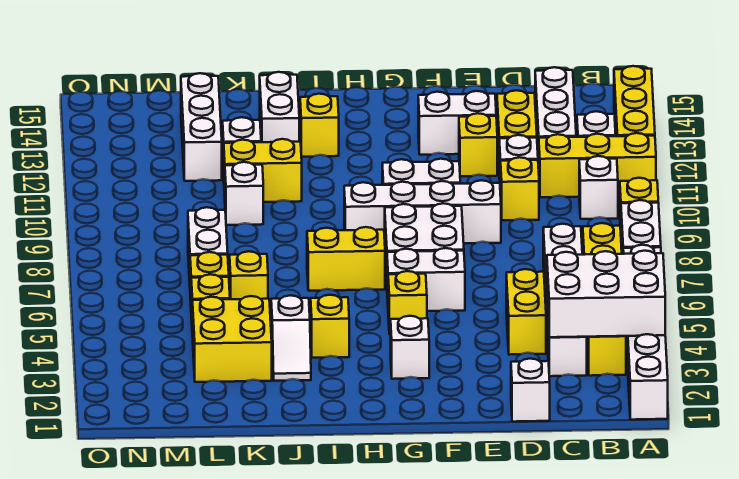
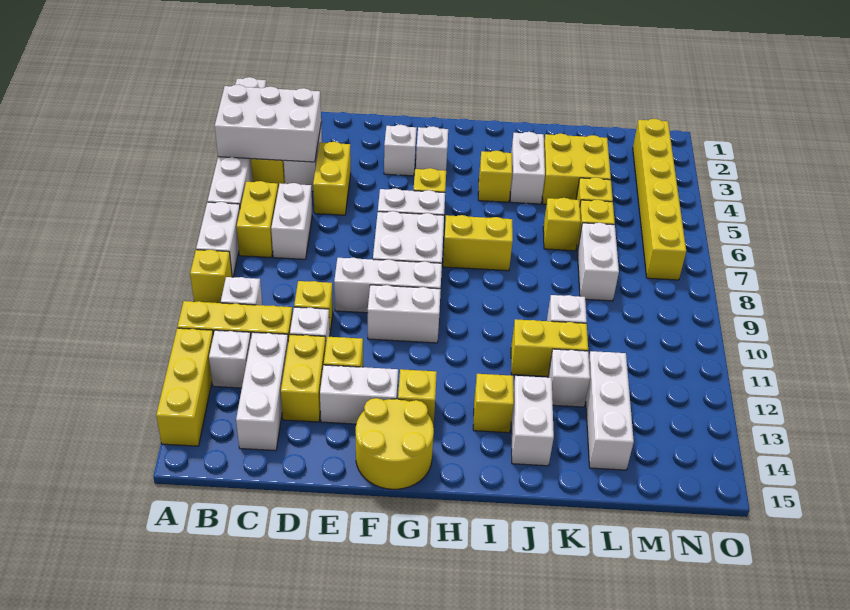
white brick D1 level 1 -> white brick F3 level 1
white brick E9:H9 level 1 -> white brick E9:G9 level 1
none -> yellow round brick F14:G15 level 1
none -> yellow brick G13 level 1
white slope J3:J4 level 1 top 4 -> white brick J3:J4 level 1
none -> yellow brick N2:N7 level 1

